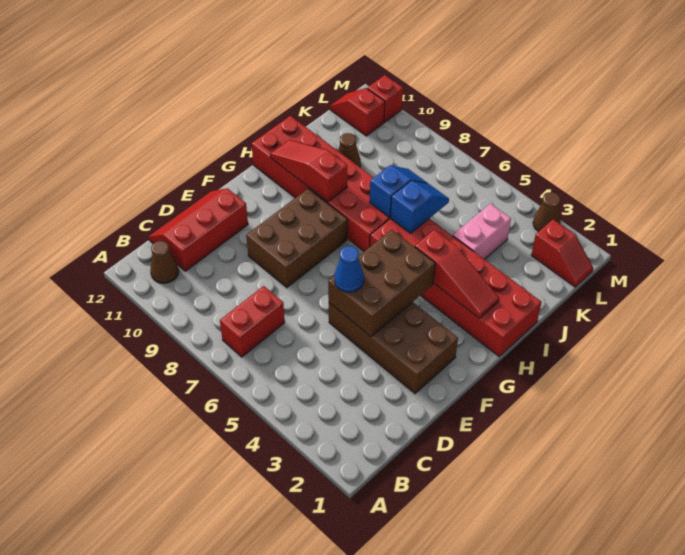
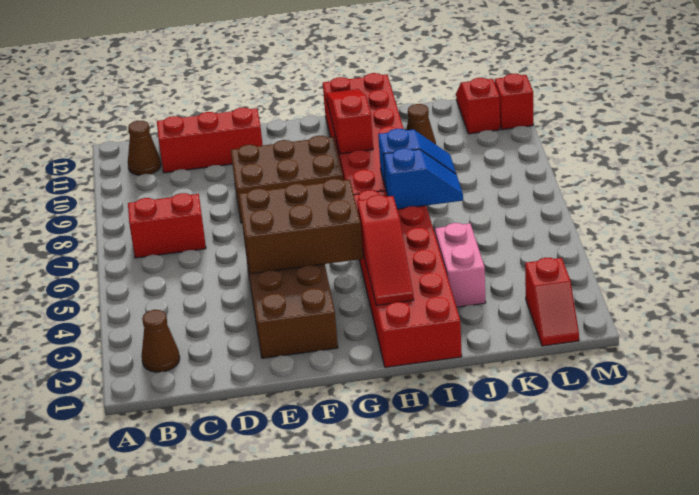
blue cone E5 level 3 -> none
pink brick J4:K4 level 1 -> pink brick J3:J4 level 1
brown cone M3 level 1 -> brown cone B2 level 1

